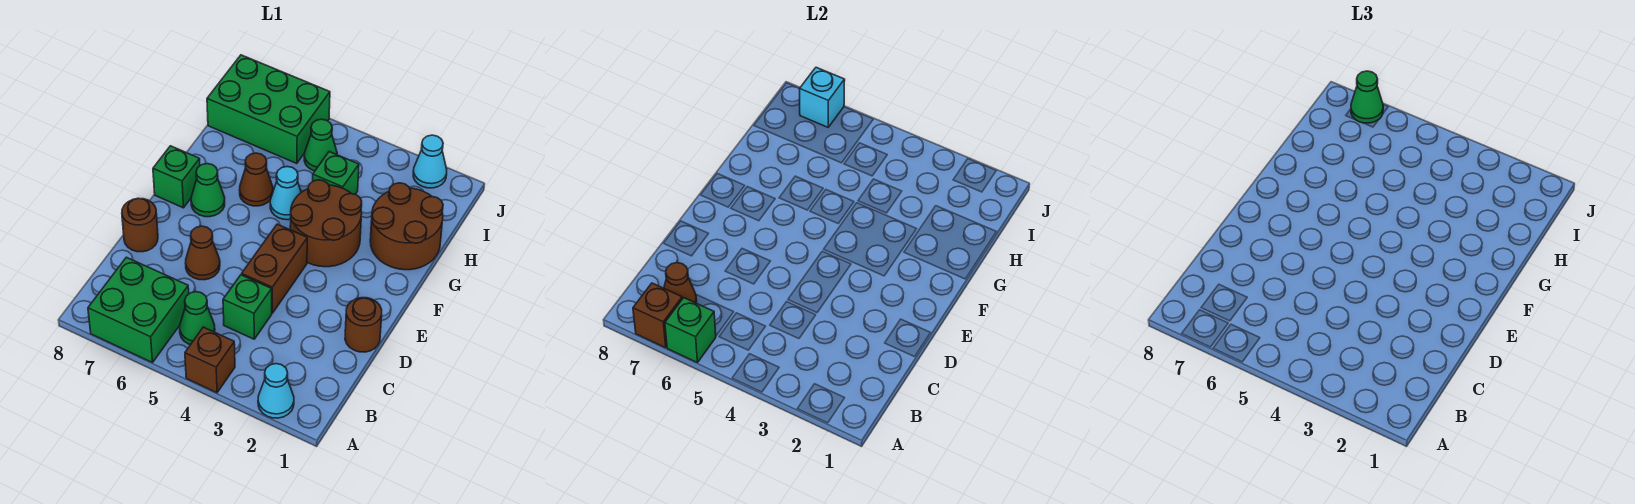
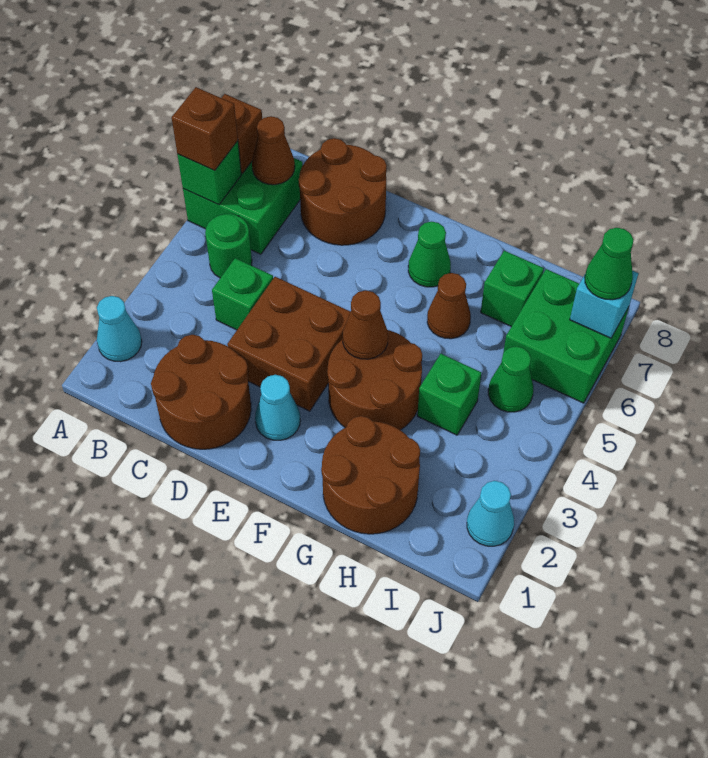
brown brick A4 level 1 -> brown brick A6 level 3
green cone B5 level 1 -> green round brick B5 level 1
brown round brick D1 level 1 -> brown round brick C1:D2 level 1
brown brick D4:E4 level 1 -> brown brick D3:E4 level 1
brown cone D6 level 1 -> brown cone F4 level 2
brown round brick D8 level 1 -> brown round brick C7:D8 level 1
green brick F8 level 1 -> green brick H7 level 1
cyan cone G5 level 1 -> cyan cone E2 level 1
green brick I6:J8 level 1 -> green brick I6:J7 level 1

